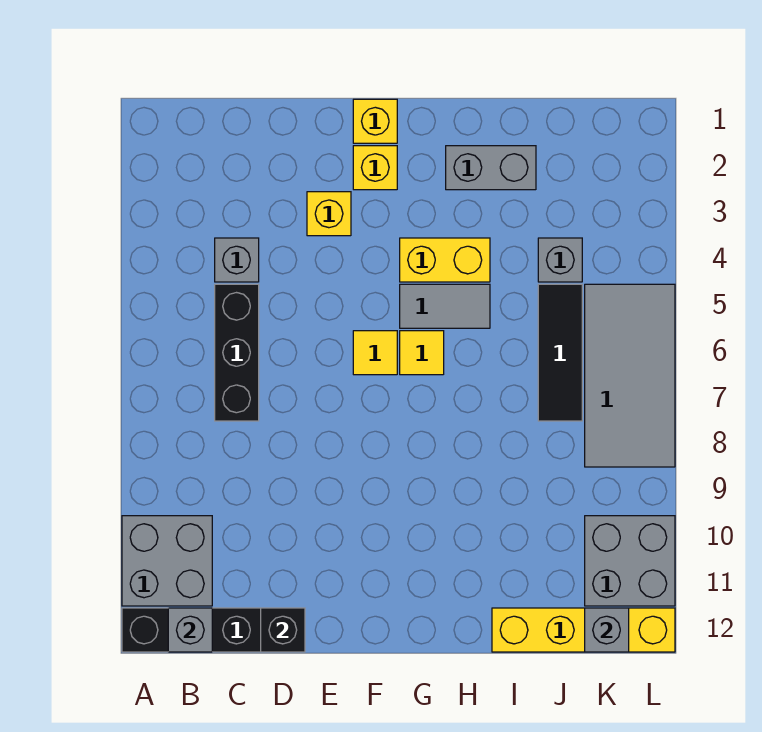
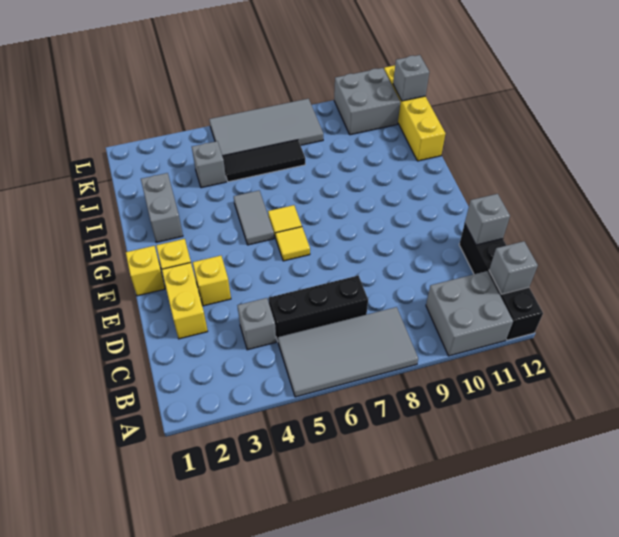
none -> grey tile A5:B8 level 1
black brick D12 level 2 -> grey brick D12 level 2
yellow brick G4:H4 level 1 -> yellow brick D2:E2 level 1

